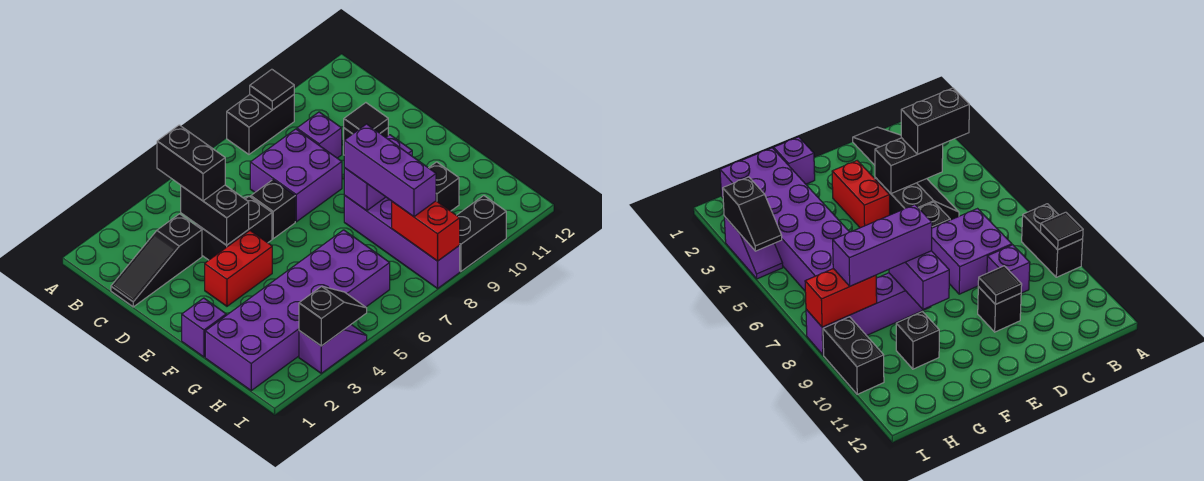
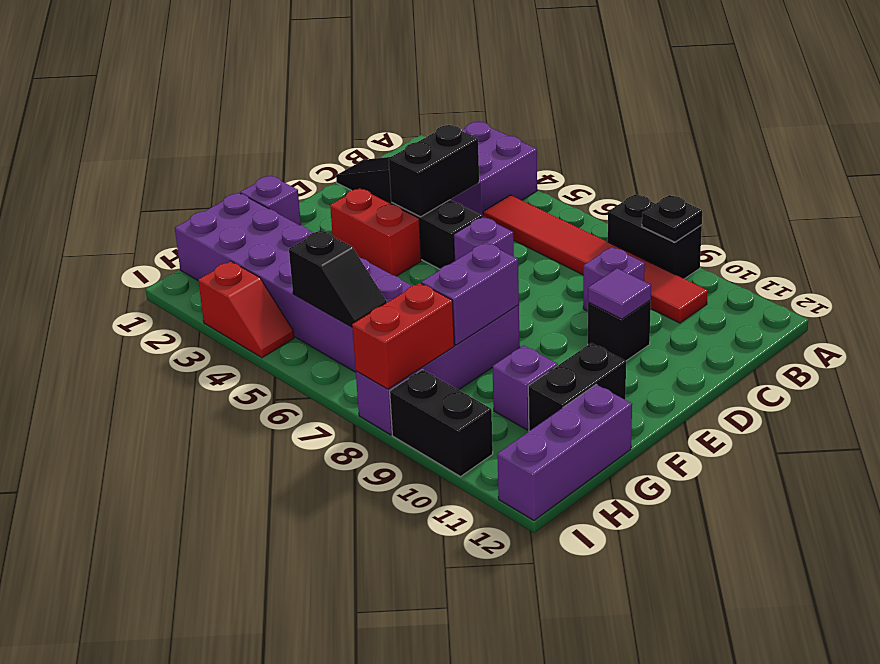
black tile A9 level 2 -> black plate A9 level 2
black brick B4:C4 level 3 -> black brick F11:G11 level 1
none -> red tile B5:B10 level 1
purple brick C7:D8 level 1 -> purple brick A3:B4 level 1
black brick D6 level 1 -> purple brick D6 level 1
black tile D10 level 2 -> purple tile D10 level 2
purple brick F8:F9 level 2 -> purple brick F8:G8 level 2
purple brick F8:H8 level 3 -> purple brick G12:I12 level 1
black brick G10 level 1 -> purple brick G10 level 1
purple slope I3:I4 level 1 top 3 -> red slope I3:I4 level 1 top 3
black slope I3:I4 level 2 top 3 -> black slope H5:H6 level 2 top 5

